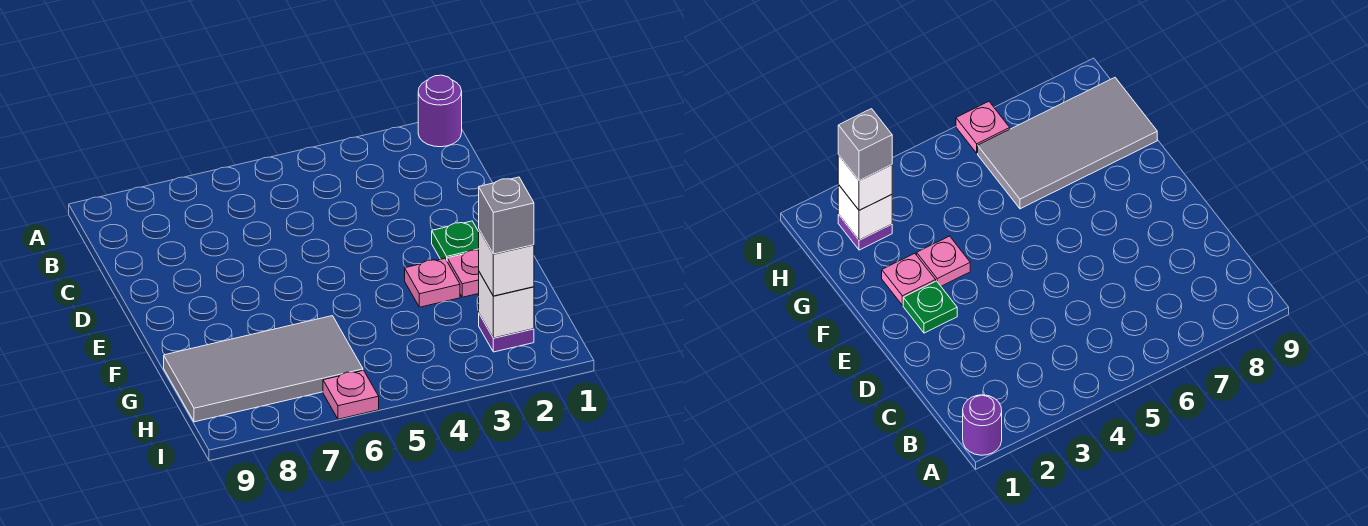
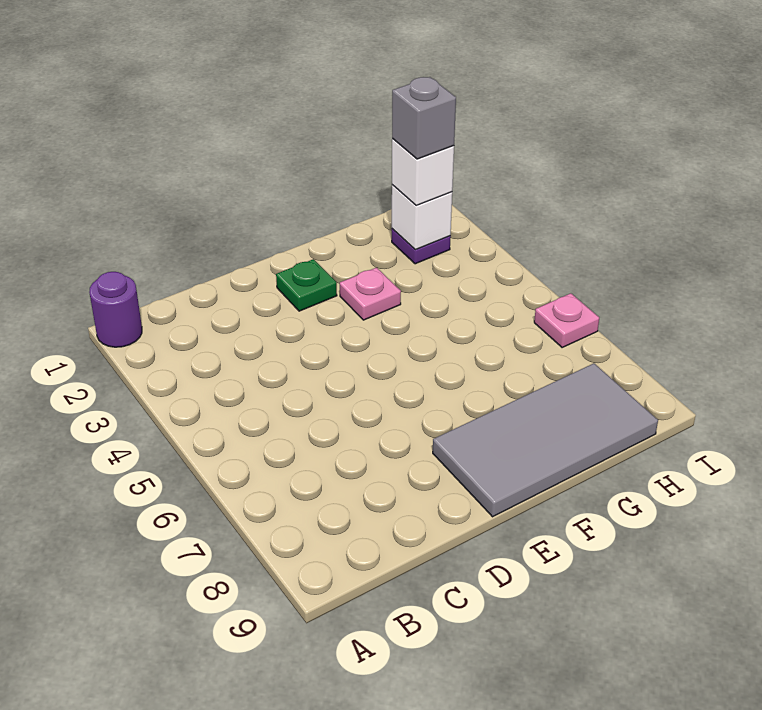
pink plate F2 level 1 -> none
grey tile G6:H9 level 1 -> grey tile E8:H9 level 1

